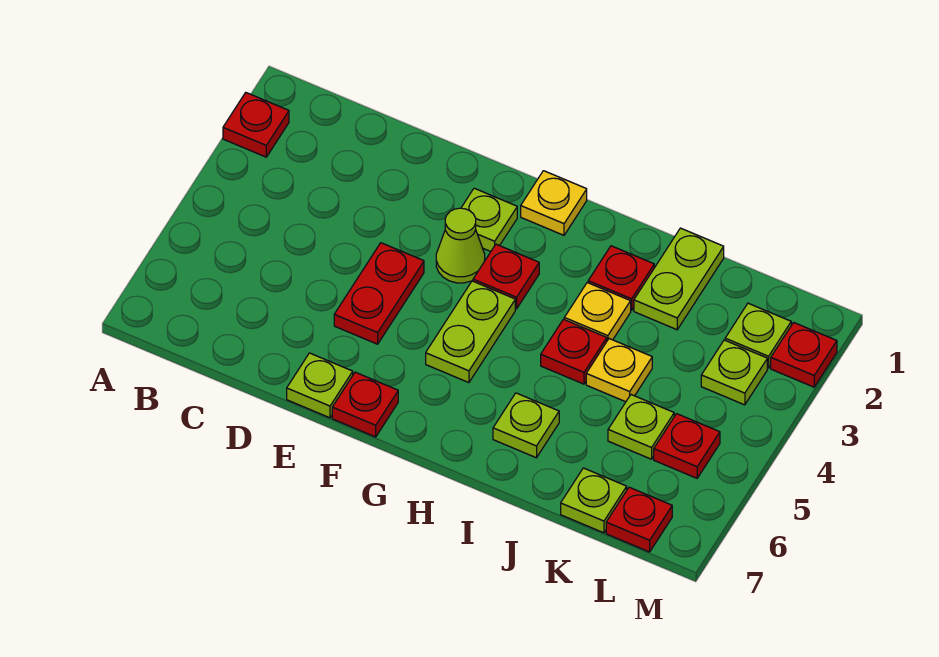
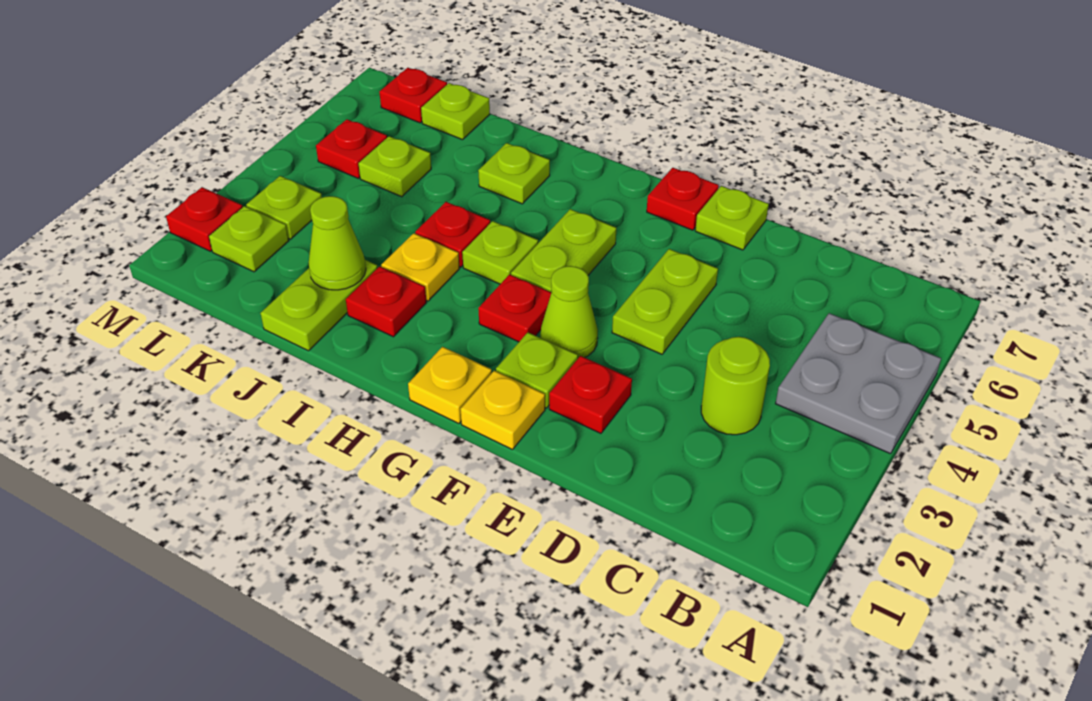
red plate A2 level 1 -> red plate E2 level 1
none -> grey plate A4:B5 level 1
none -> lime round brick C3 level 1
red plate E4:E5 level 1 -> lime plate E4:E5 level 1
none -> lime plate H4 level 1
none -> lime cone J2 level 2
yellow plate J4 level 1 -> yellow plate F1 level 1

